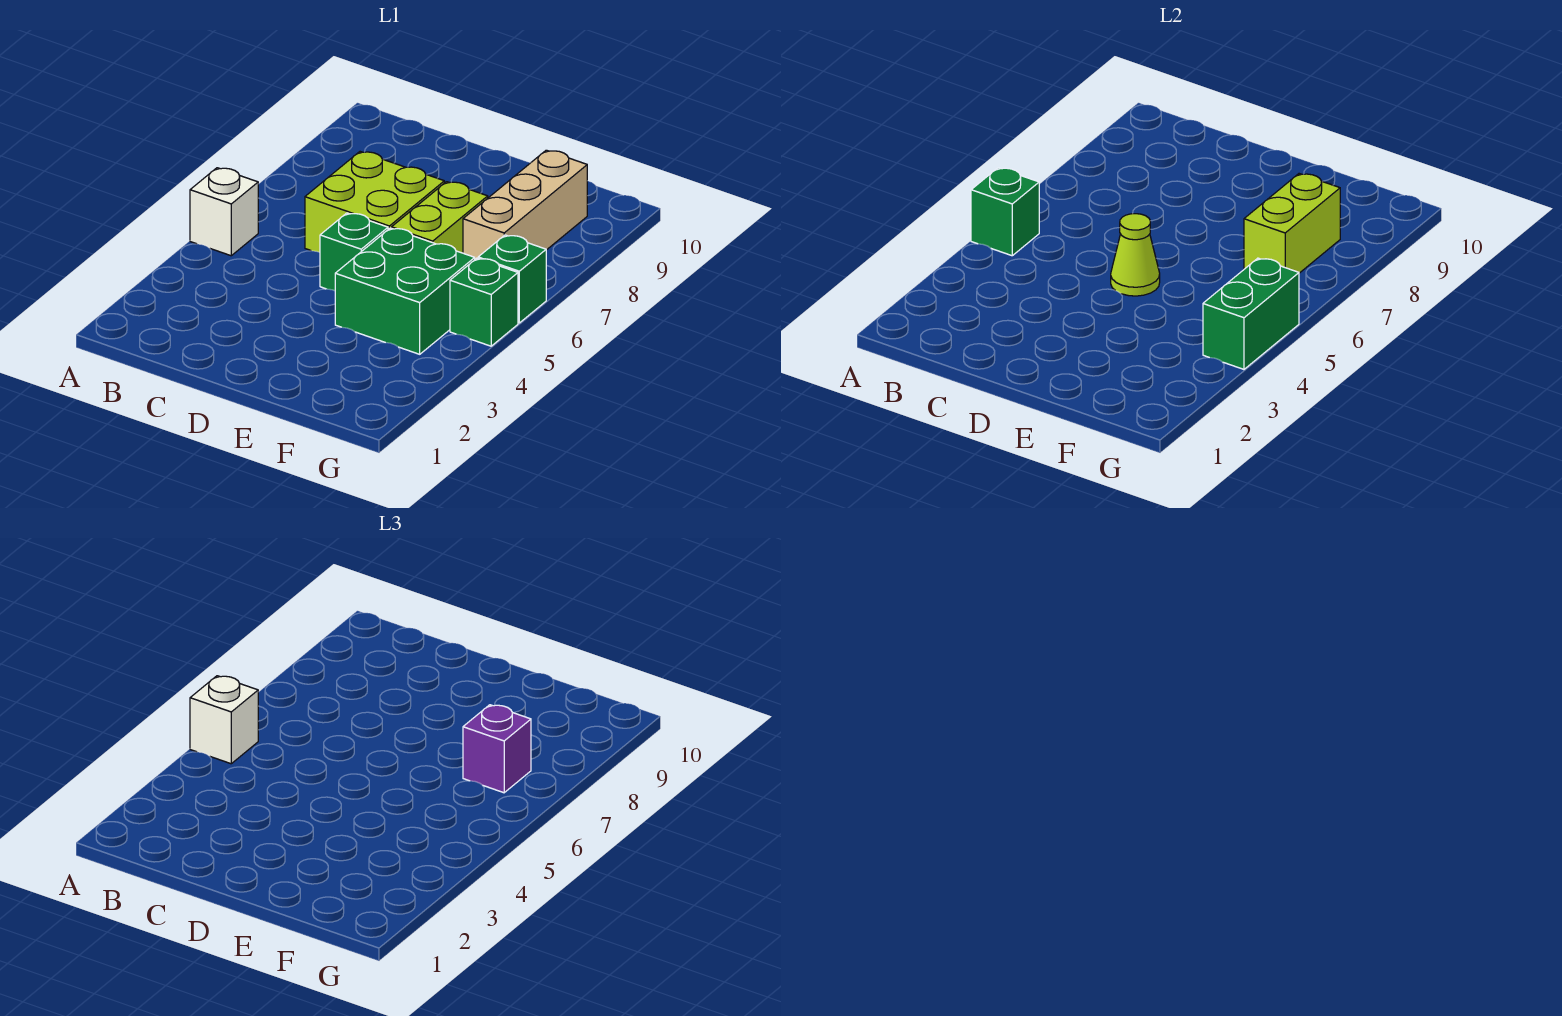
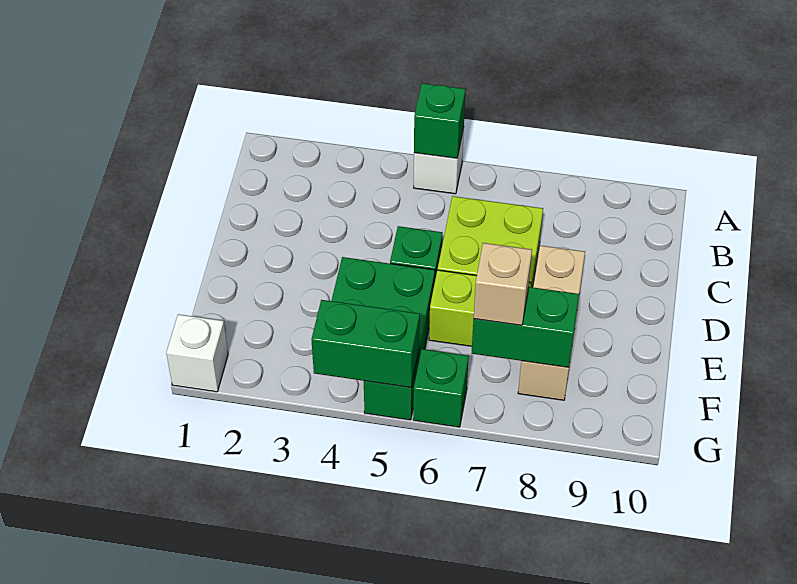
white brick A5 level 3 -> white brick G1 level 1
lime cone D5 level 2 -> none
tan brick F7:F9 level 1 -> tan brick D8:F8 level 1
lime brick F7:F8 level 2 -> green brick F7:F8 level 2
purple brick F7 level 3 -> tan brick F7 level 3

